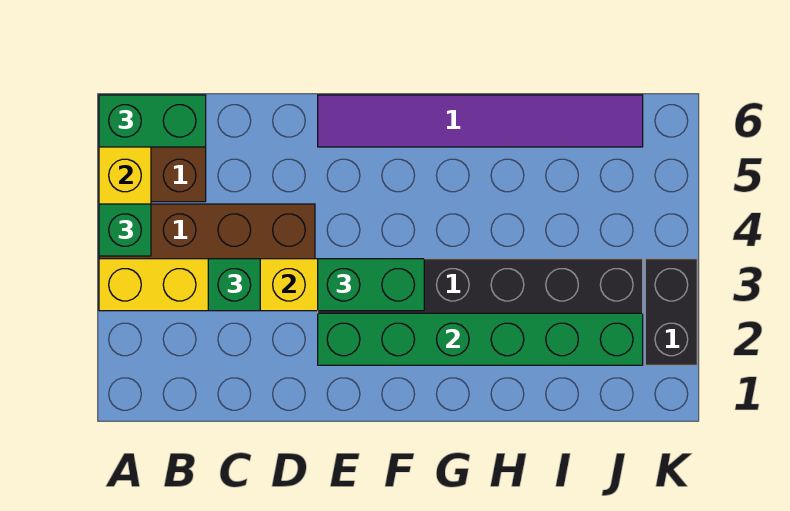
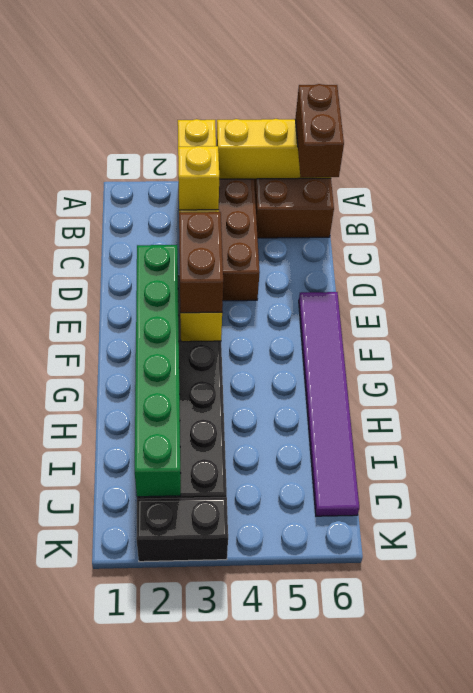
green brick A4 level 3 -> none
green brick A6:B6 level 3 -> brown brick A6:B6 level 3
green brick C3 level 3 -> yellow brick C3 level 3
green brick E3:F3 level 3 -> brown brick E3:F3 level 3

